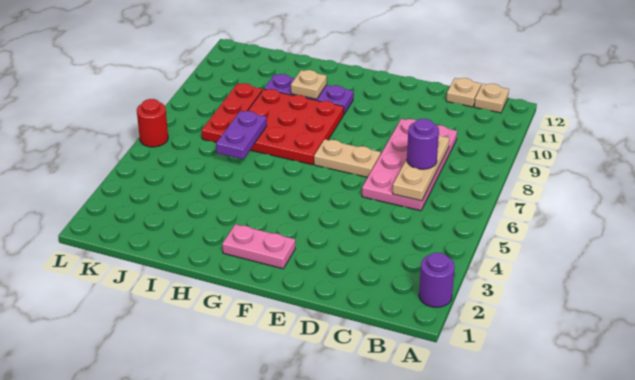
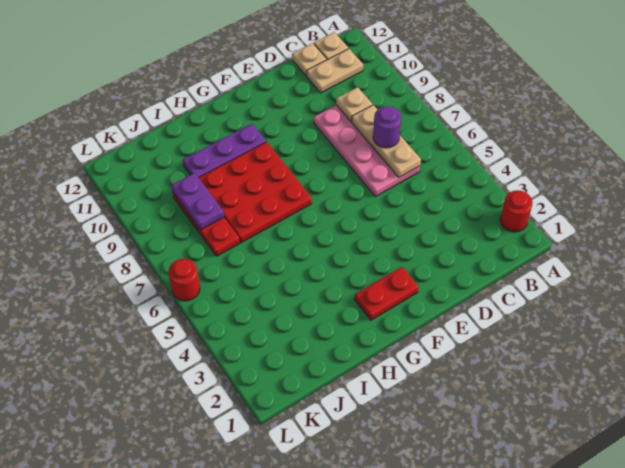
purple round brick A2 level 1 -> red round brick A2 level 1
tan plate E7:F7 level 1 -> tan plate B11:C11 level 1
pink plate F2:G2 level 1 -> red plate F2:G2 level 1
tan plate H10 level 2 -> tan plate C9 level 2
purple plate I6:I7 level 2 -> purple plate J8:J9 level 2

